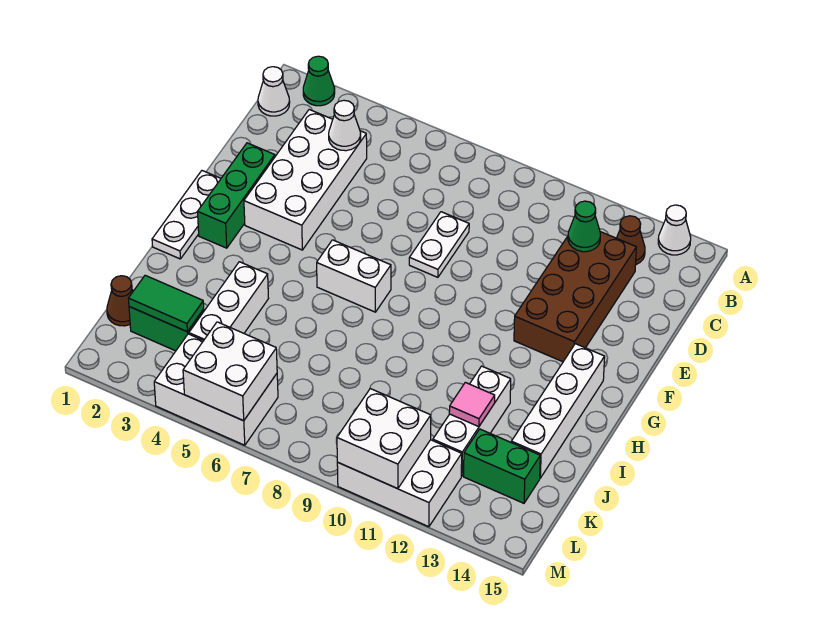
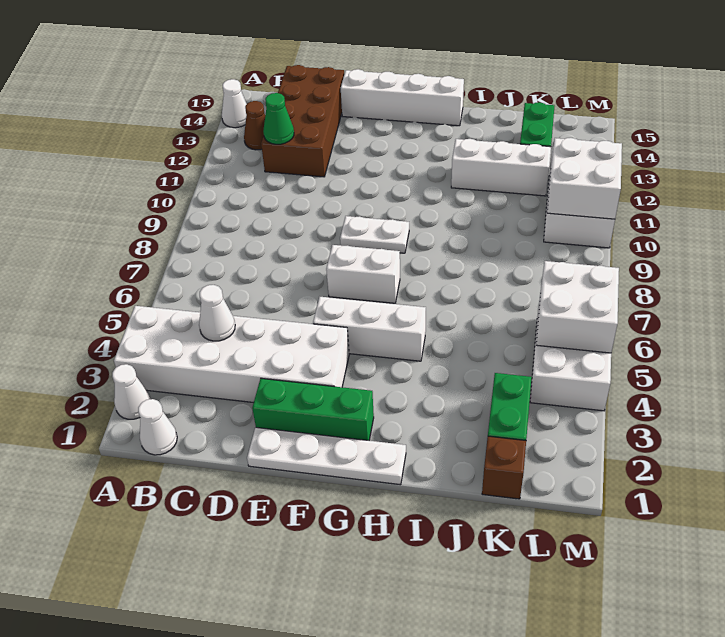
green cone A2 level 1 -> white cone A2 level 1
white brick C3:F4 level 1 -> white brick A3:F4 level 1
brown brick C12:F13 level 1 -> brown brick C12:D15 level 1
white plate D8:E8 level 1 -> white plate F9:G9 level 1
white plate F1:H1 level 1 -> white plate E1:H1 level 1
white brick G6:G7 level 1 -> white brick F7:G7 level 1
white brick G14:J14 level 1 -> white brick E15:H15 level 1
white brick I4:K4 level 1 -> white brick F5:H5 level 1
pink tile J12 level 2 -> none
brown cone K1 level 1 -> brown brick K1 level 1
green tile K2:K3 level 2 -> none

